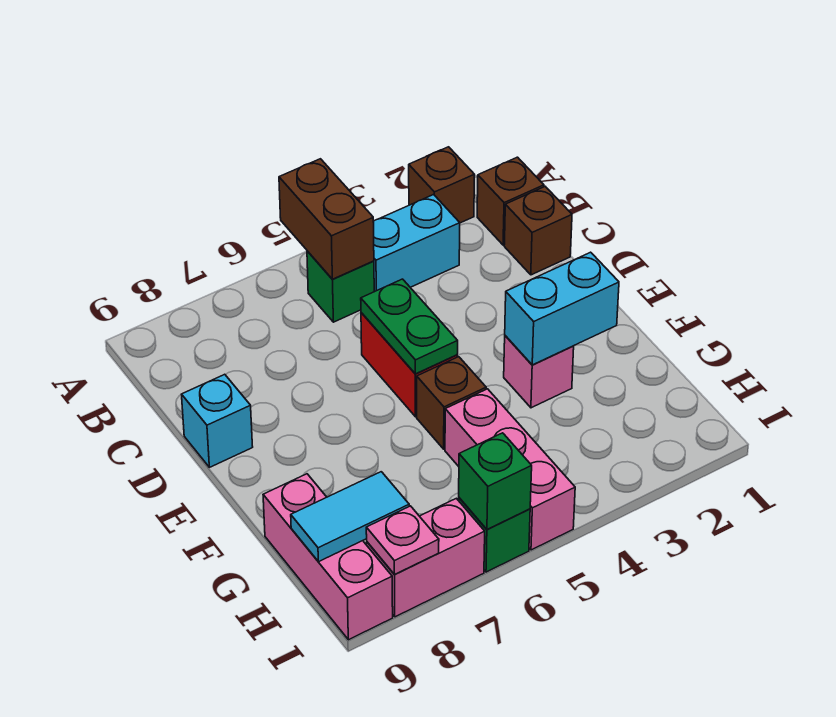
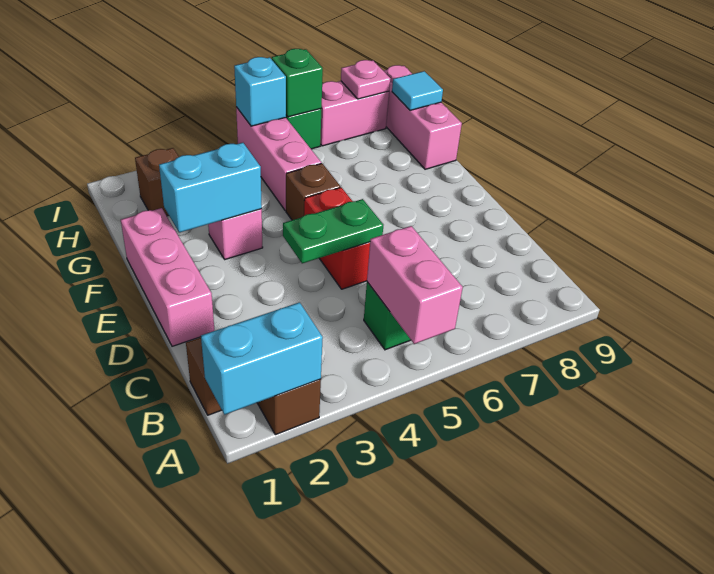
brown brick A5:B5 level 2 -> pink brick A5:B5 level 2
cyan brick B3:B4 level 1 -> cyan brick A1:A2 level 2
brown brick C1 level 1 -> brown brick H2 level 1
none -> pink brick D1:F1 level 1
green plate D5:E5 level 2 -> green plate D4:D5 level 2
cyan brick D9 level 1 -> cyan brick I5 level 2
cyan tile H8:H9 level 2 -> cyan tile H9 level 2

